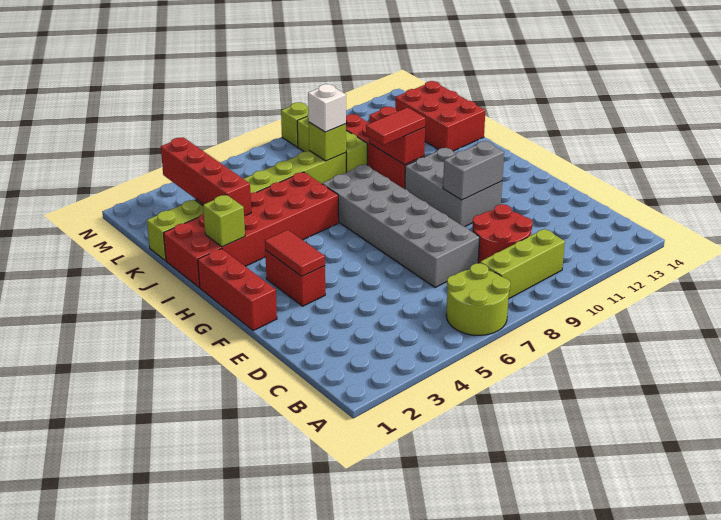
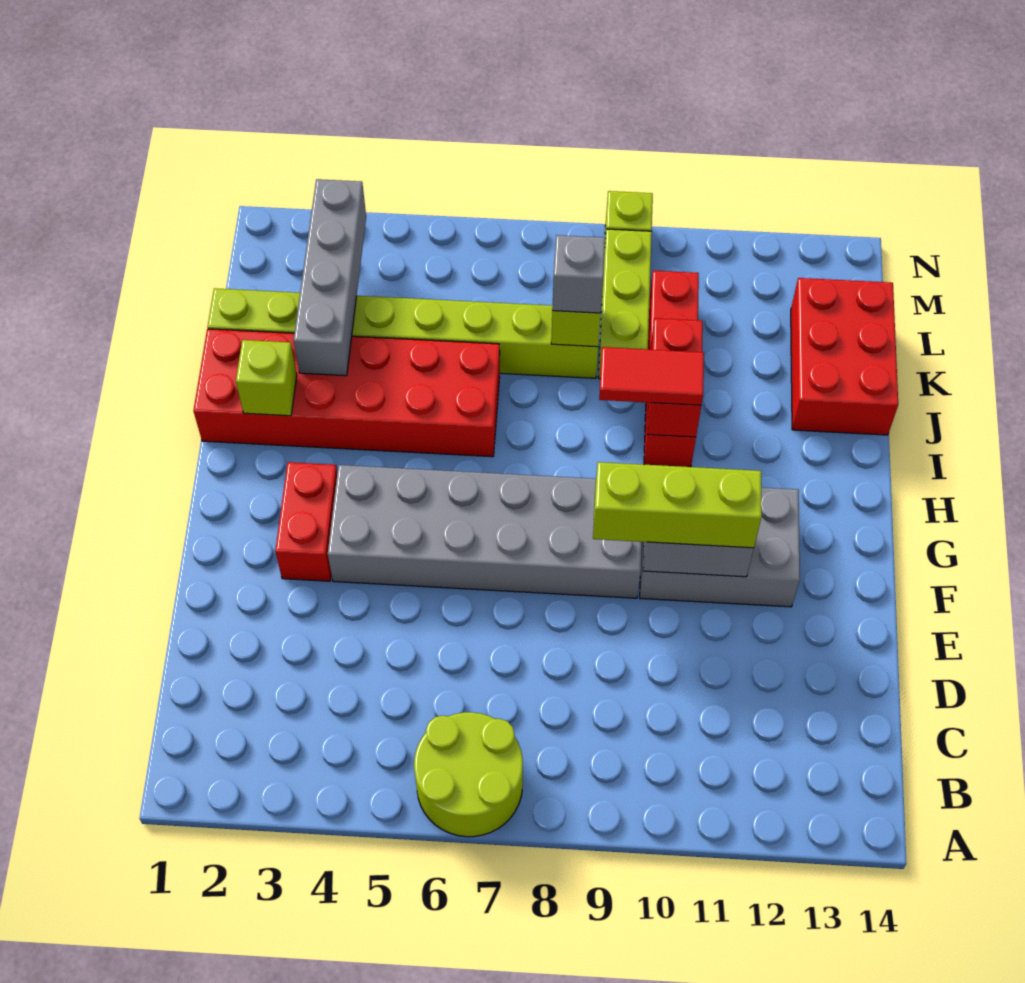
lime brick B8:B10 level 1 -> lime brick F9:F11 level 3
red round brick C9:D10 level 1 -> none
grey brick D7:I8 level 1 -> grey brick F4:G9 level 1
red brick F1:H1 level 1 -> none
red tile F3:G3 level 2 -> none
grey brick F10:H11 level 1 -> grey brick F10:G12 level 1
red brick J3:M3 level 2 -> grey brick J3:M3 level 2
white brick K8 level 3 -> grey brick K8 level 3

